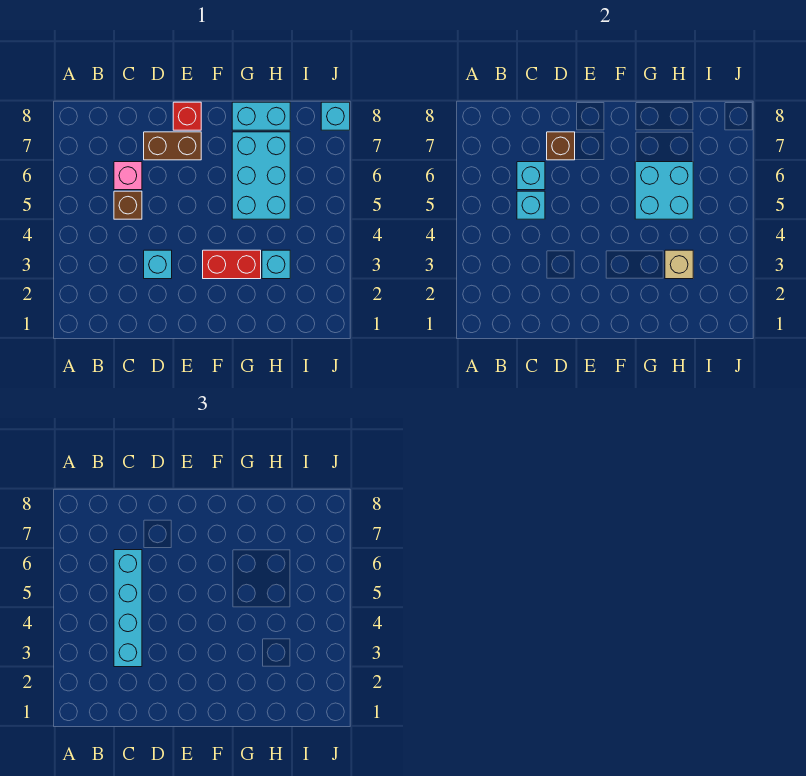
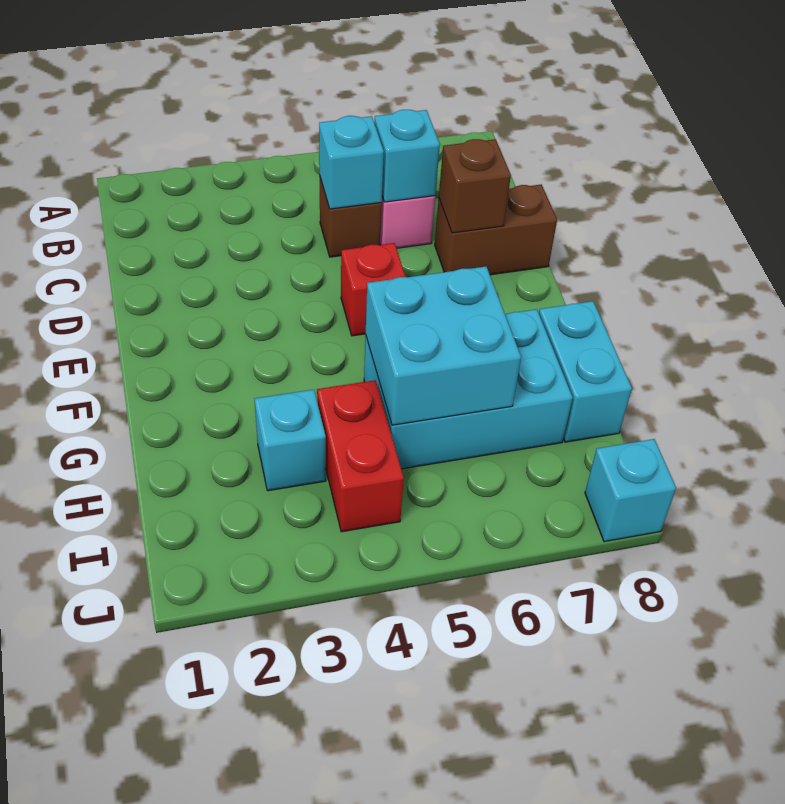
cyan brick C3:C6 level 3 -> none
cyan brick D3 level 1 -> none
brown brick D7:E7 level 1 -> brown brick D7:D8 level 1
red brick E8 level 1 -> red brick E5 level 1
red brick F3:G3 level 1 -> red brick H4:I4 level 1
tan brick H3 level 2 -> none

